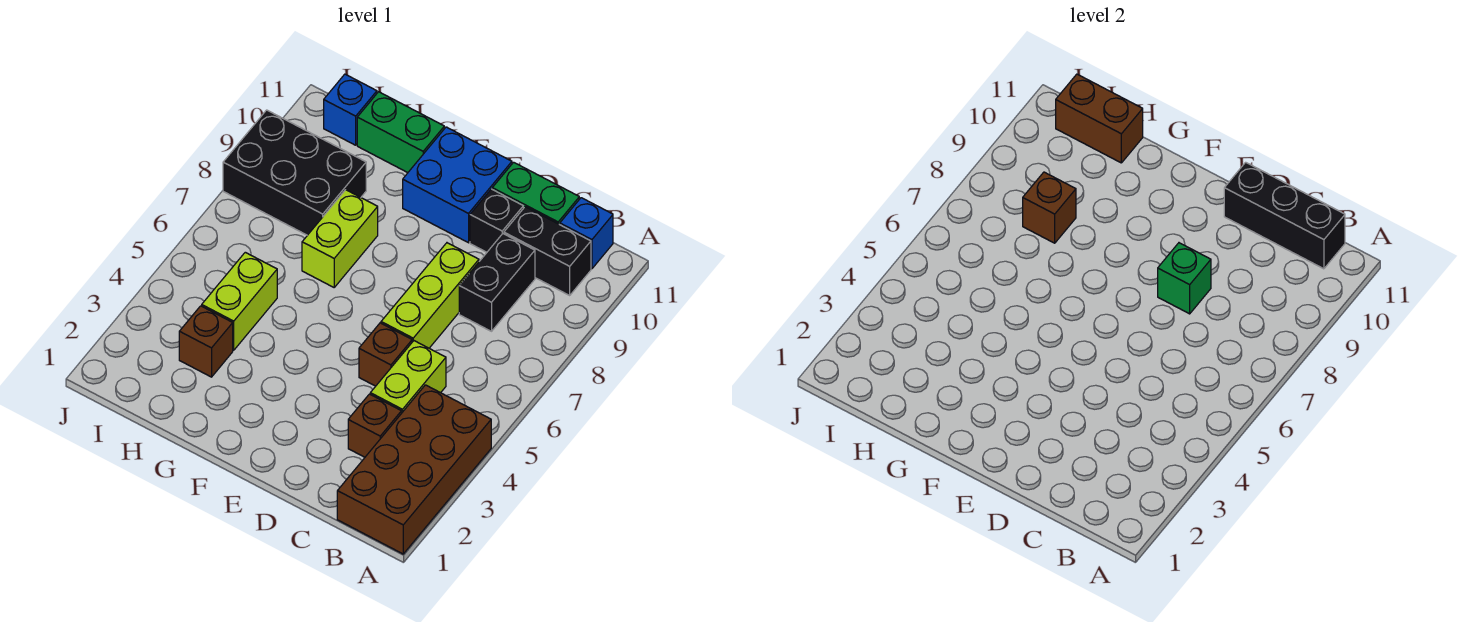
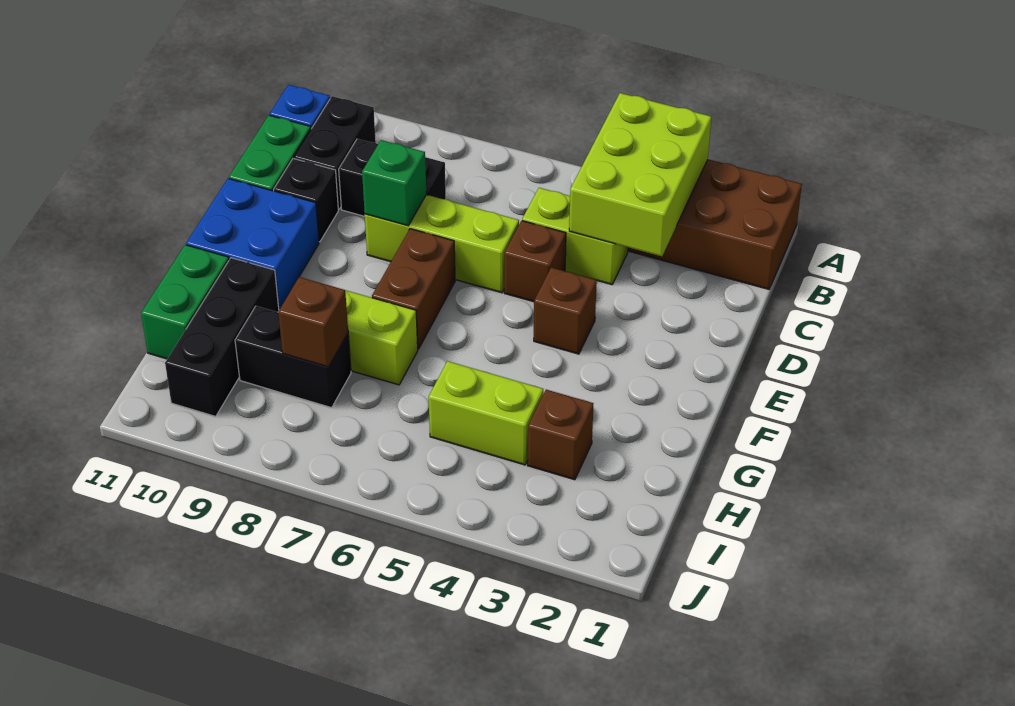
none -> lime brick A3:C4 level 2
black brick B11:D11 level 2 -> black brick G10:I10 level 1
brown brick C3 level 1 -> brown brick E4 level 1
black brick H8:J9 level 1 -> black brick H8:H9 level 1
brown brick H11:I11 level 2 -> brown brick E7:F7 level 1
blue brick I11 level 1 -> none

